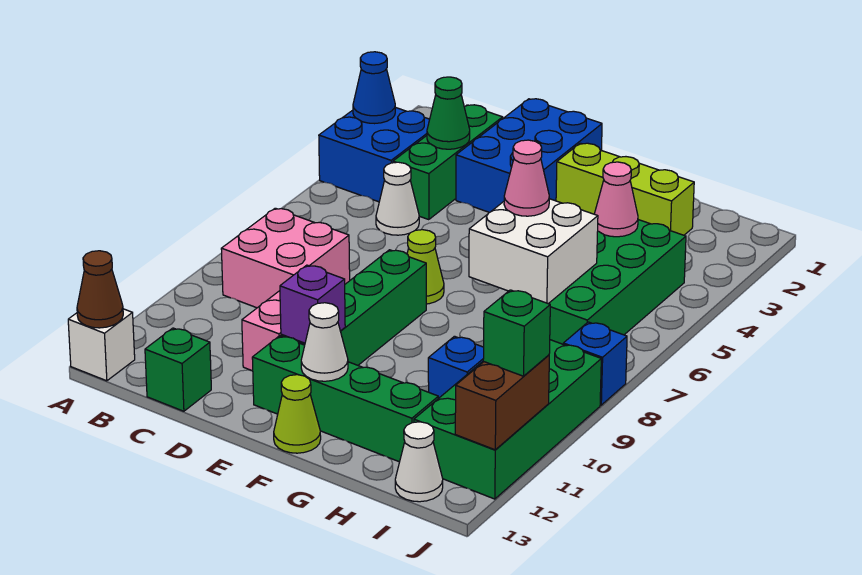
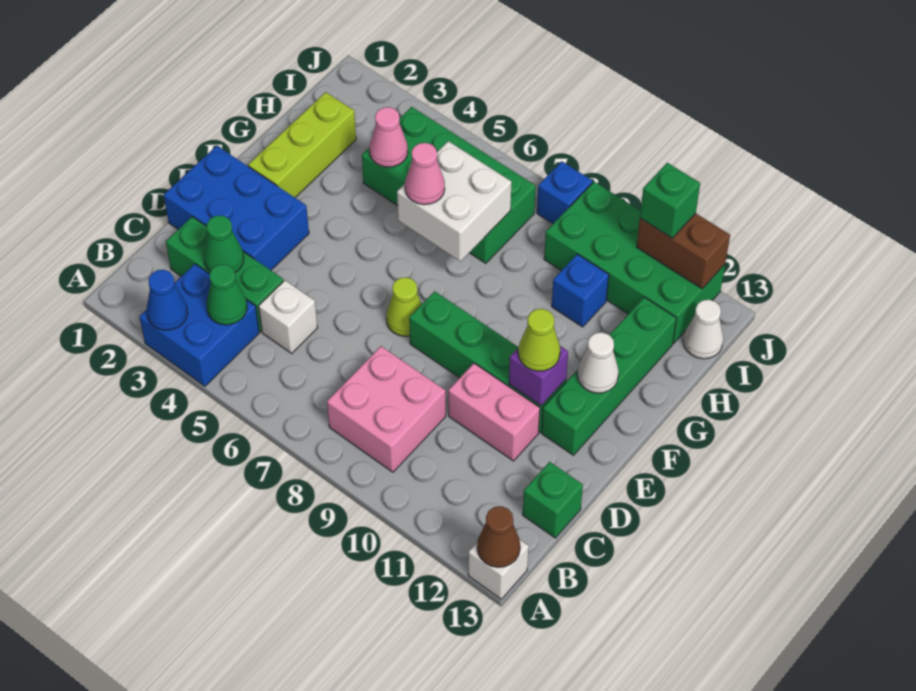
none -> green cone B4 level 2
white cone C5 level 1 -> white brick C5 level 1
lime cone F13 level 1 -> lime cone E11 level 3

